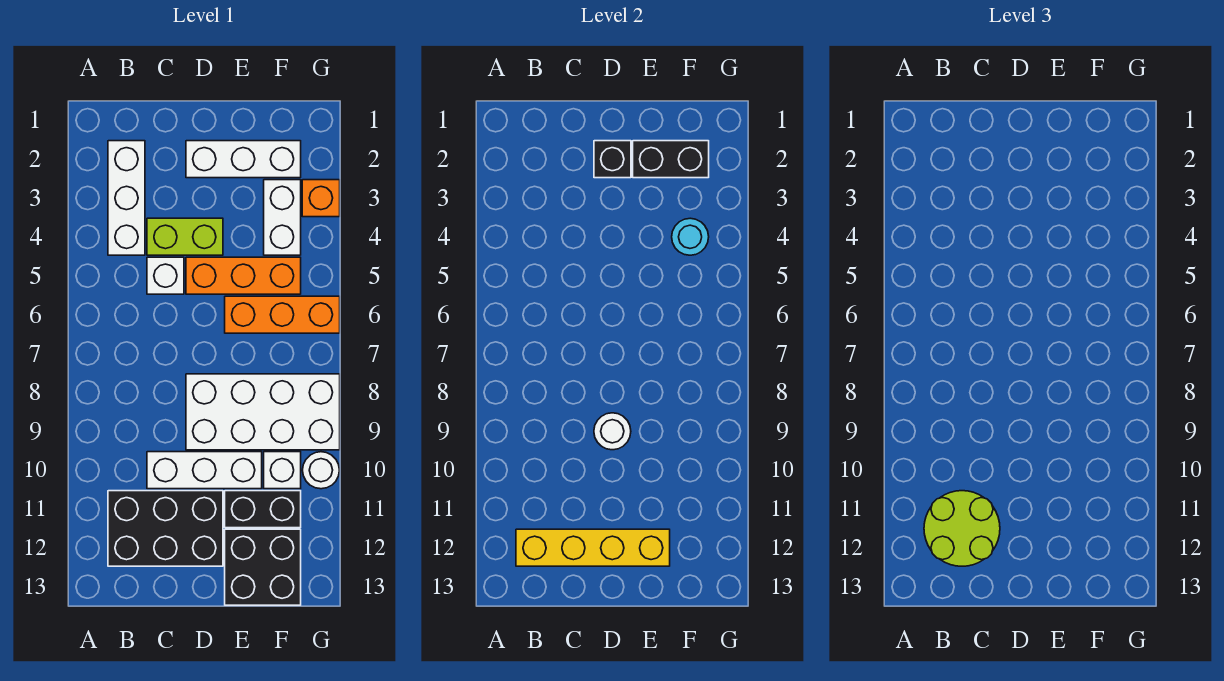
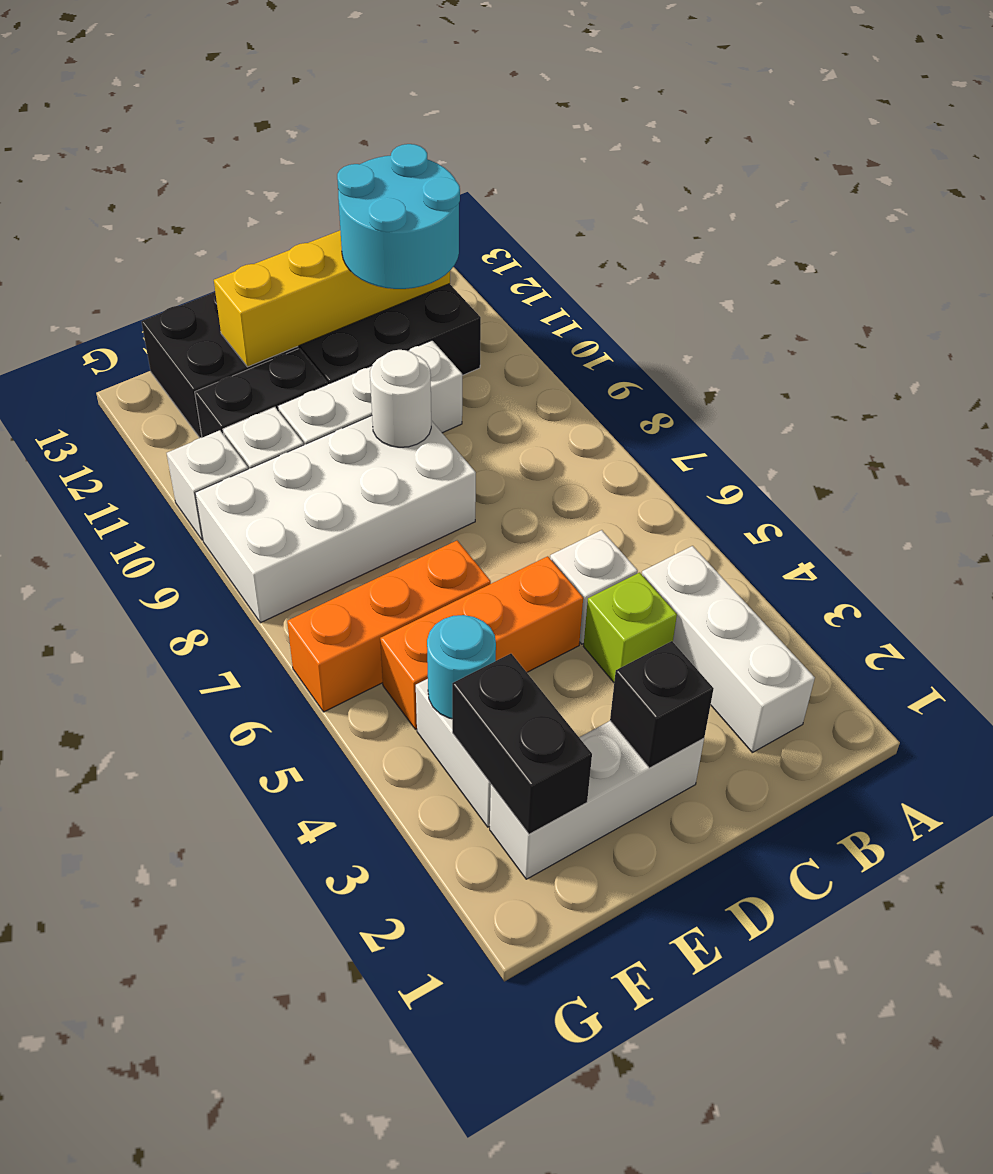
lime round brick B11:C12 level 3 -> cyan round brick B11:C12 level 3
lime brick C4:D4 level 1 -> lime brick C4 level 1
black brick E2:F2 level 2 -> black brick F2:F3 level 2
orange brick G3 level 1 -> none
white round brick G10 level 1 -> white brick G10 level 1

